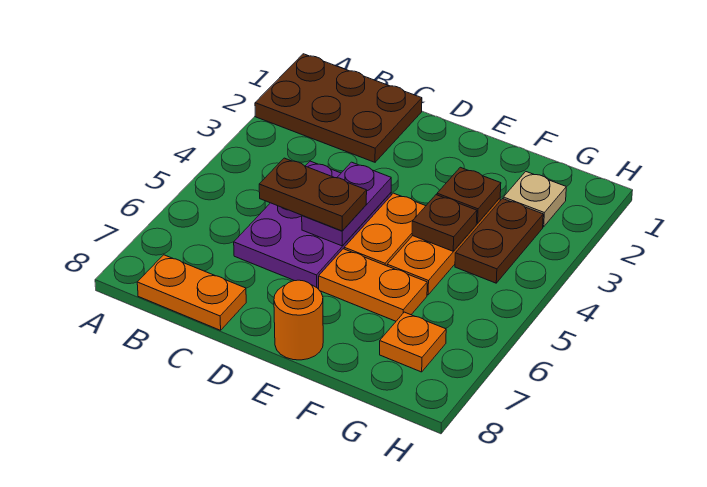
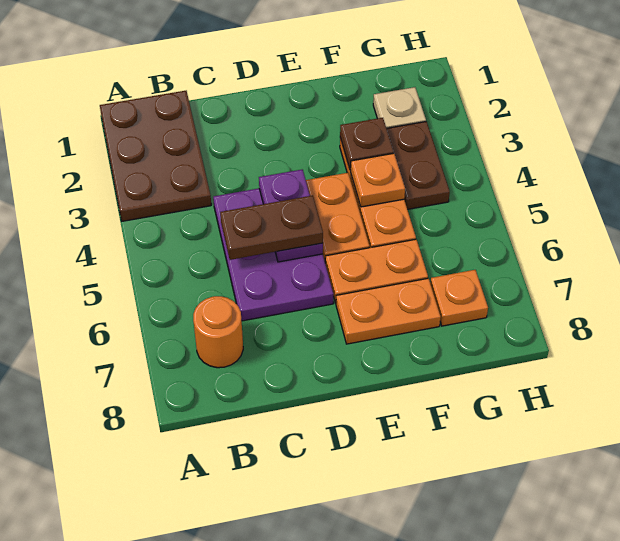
brown plate A1:C2 level 1 -> brown plate A1:B3 level 1
orange plate B8:C8 level 1 -> orange plate E7:F7 level 1
orange round brick E8 level 1 -> orange round brick B7 level 1
brown plate F4 level 2 -> orange plate F4 level 2

